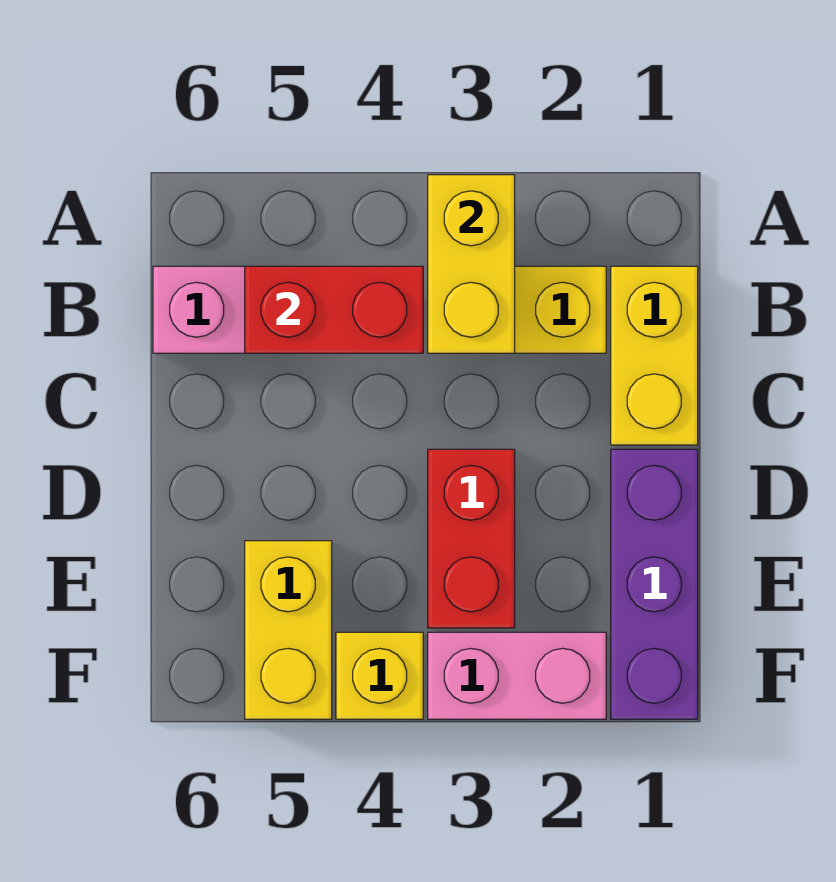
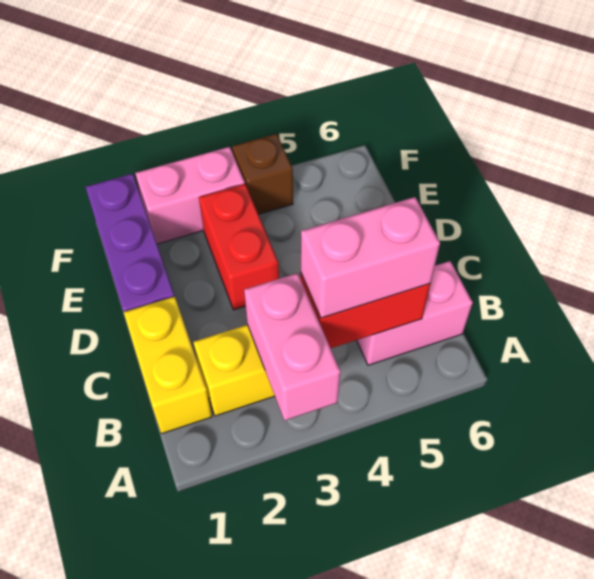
yellow brick A3:B3 level 2 -> pink brick A3:B3 level 2
none -> pink brick B4:B5 level 3
yellow brick E5:F5 level 1 -> none
yellow brick F4 level 1 -> brown brick F4 level 1

